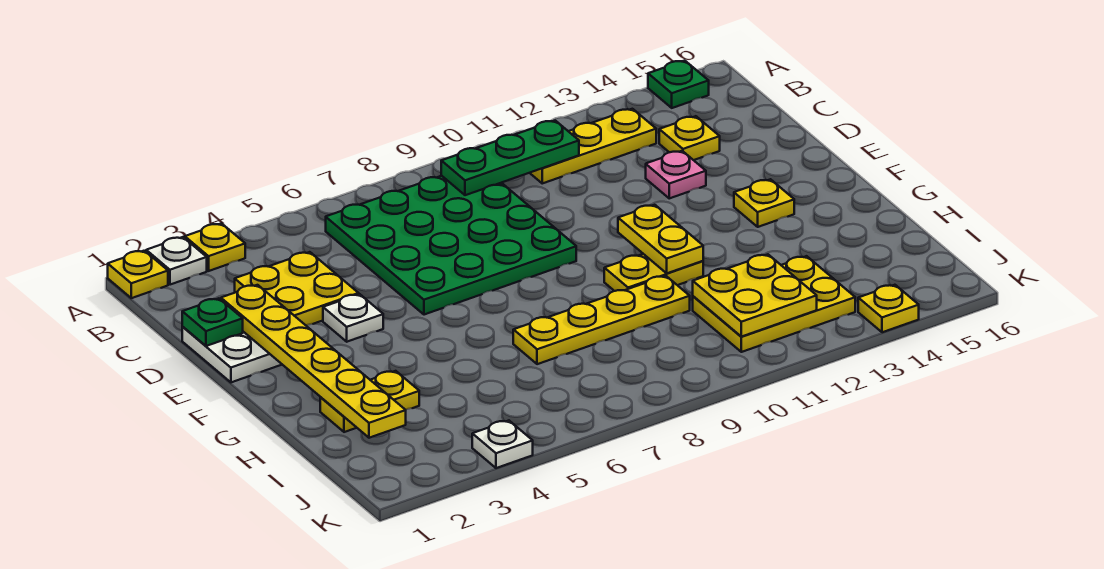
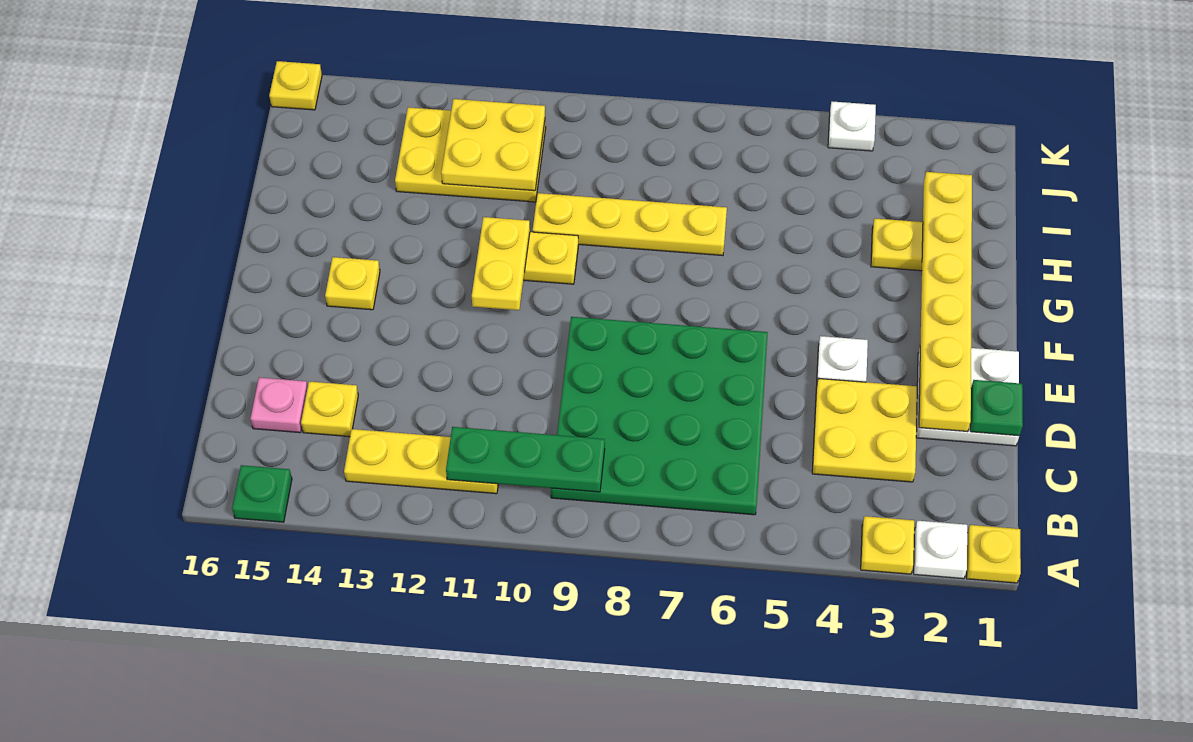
pink plate D13 level 1 -> pink plate C15 level 1
yellow plate K14 level 1 -> yellow plate K16 level 1

